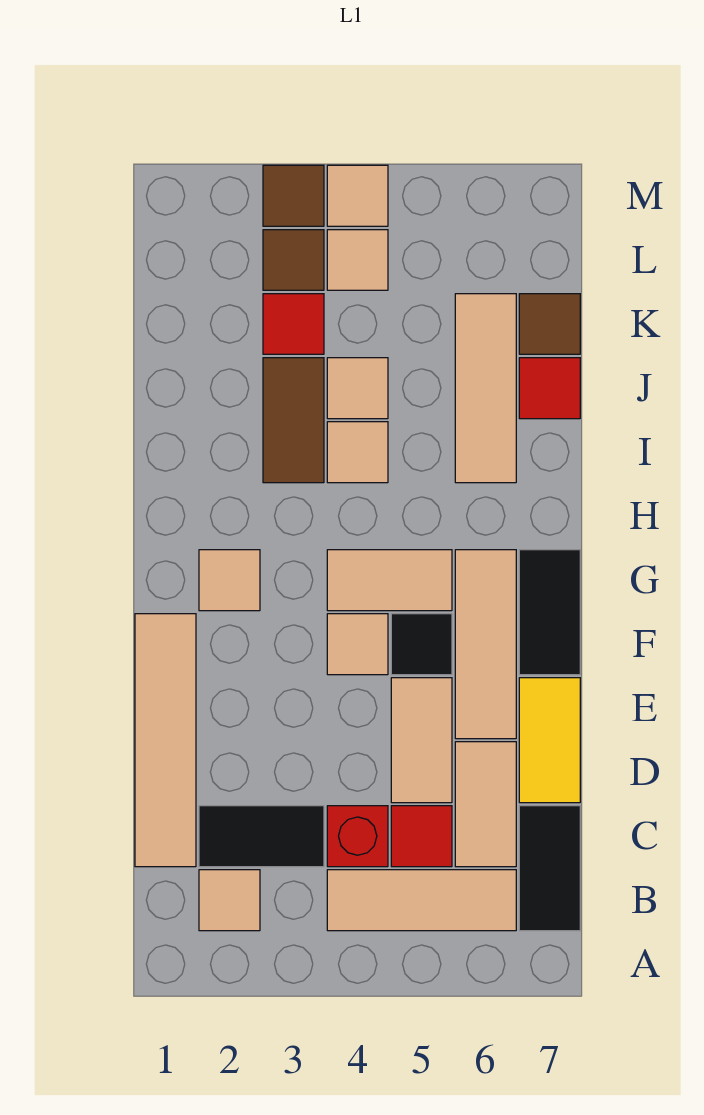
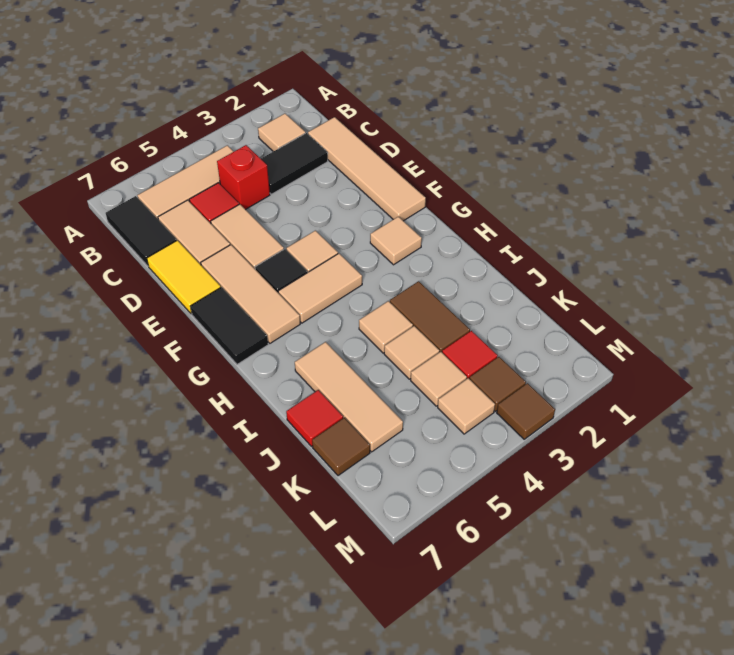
tan tile M4 level 1 -> tan tile K4 level 1

